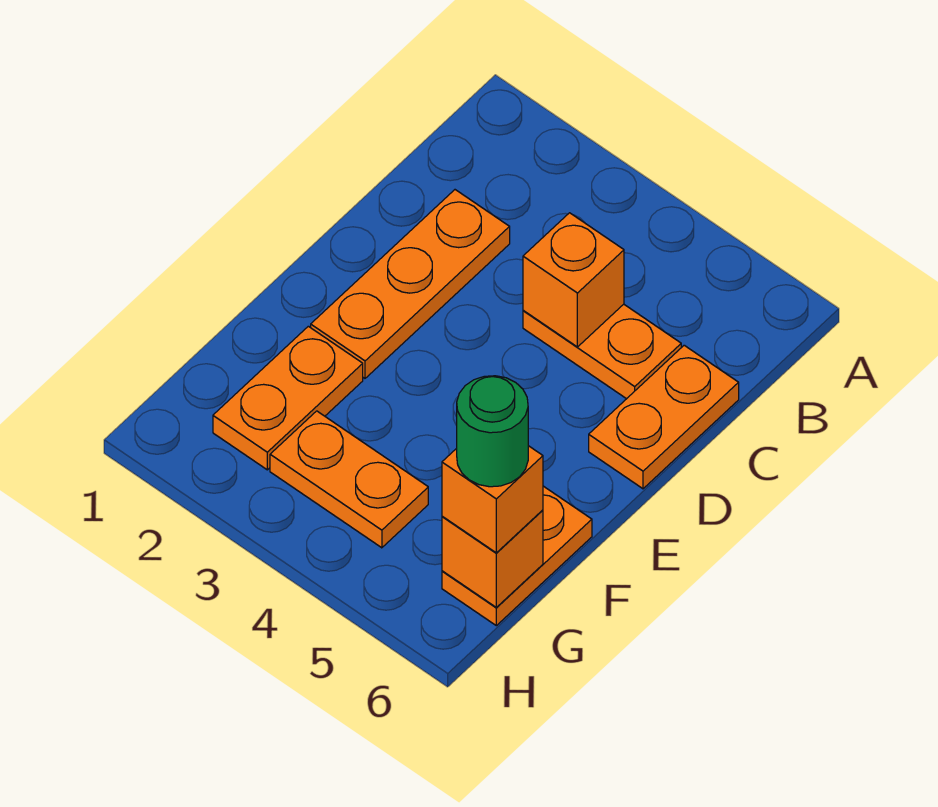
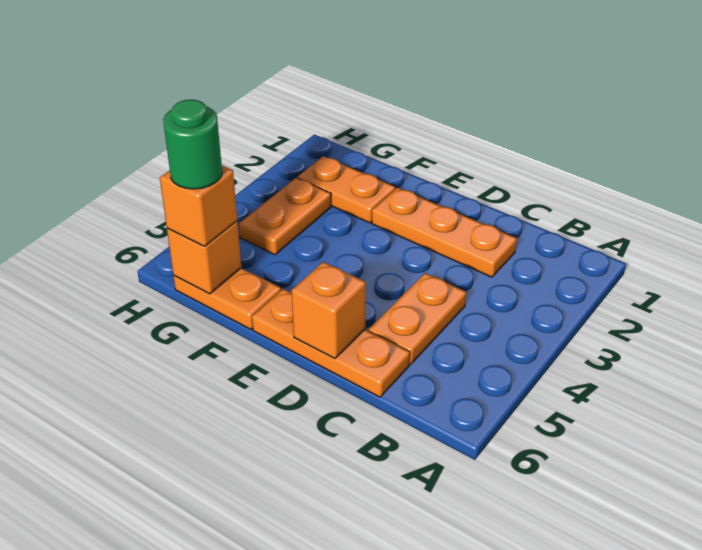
orange brick C4 level 2 -> orange brick D6 level 2
orange plate C6:D6 level 1 -> orange plate C6:E6 level 1

